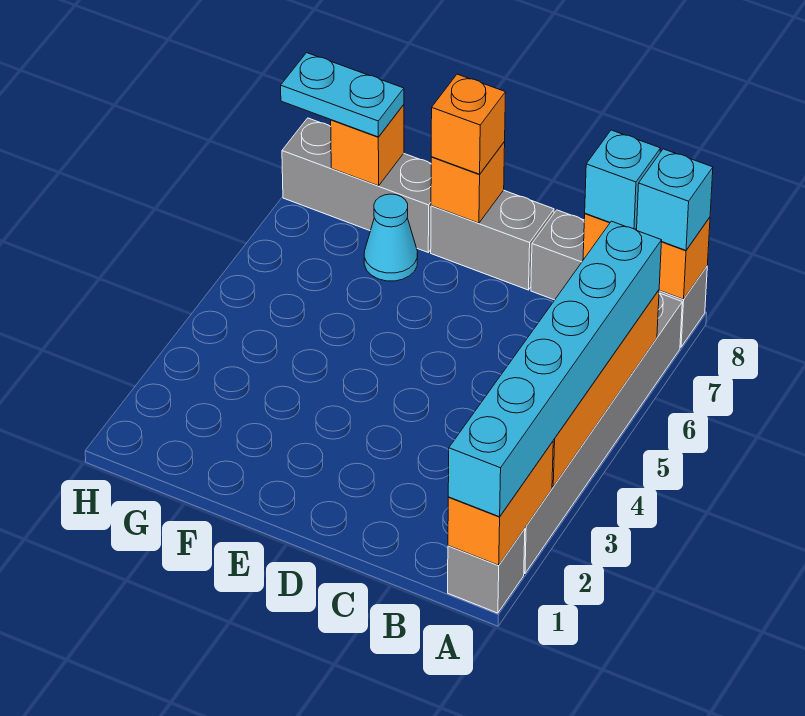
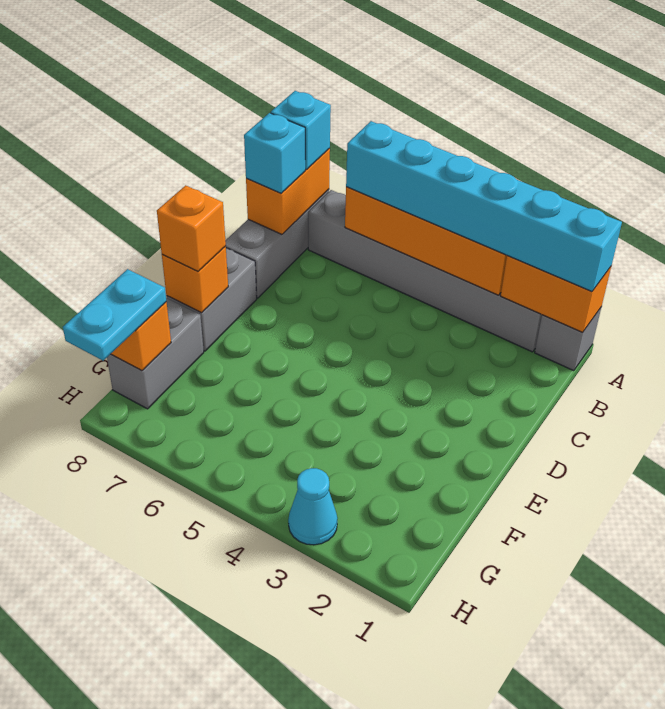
cyan cone F7 level 1 -> cyan cone H3 level 1
grey brick F8:H8 level 1 -> grey brick F8:G8 level 1

